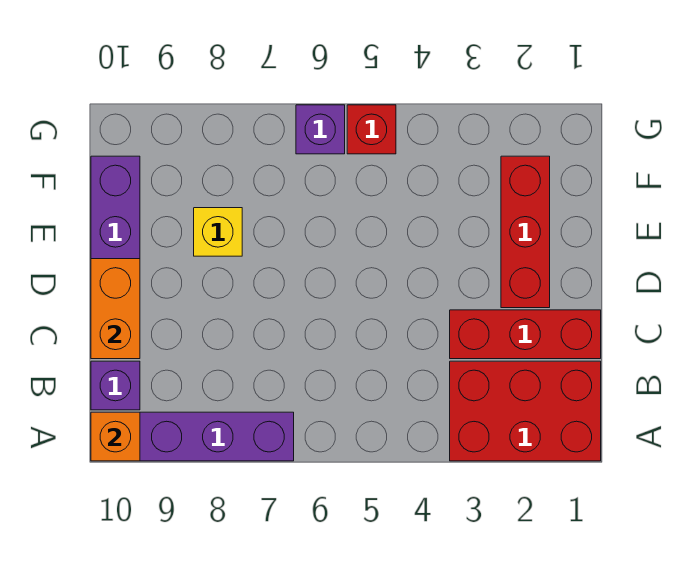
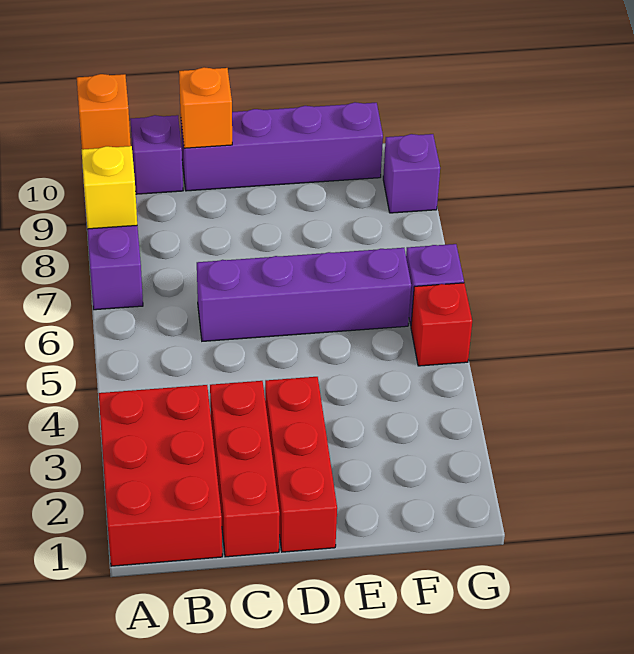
none -> purple brick C6:F6 level 1
orange brick C10:D10 level 2 -> orange brick C10 level 2
red brick D2:F2 level 1 -> red brick D1:D3 level 1
yellow brick E8 level 1 -> yellow brick A8 level 2
none -> purple brick G9 level 1

